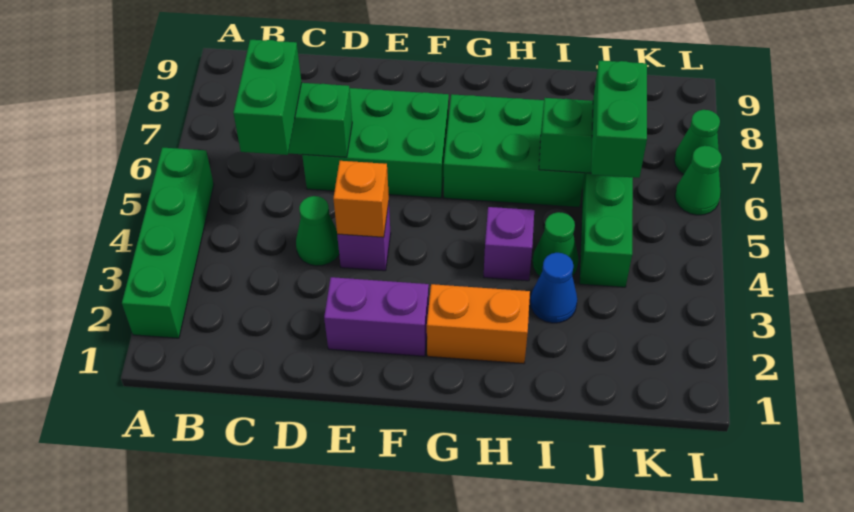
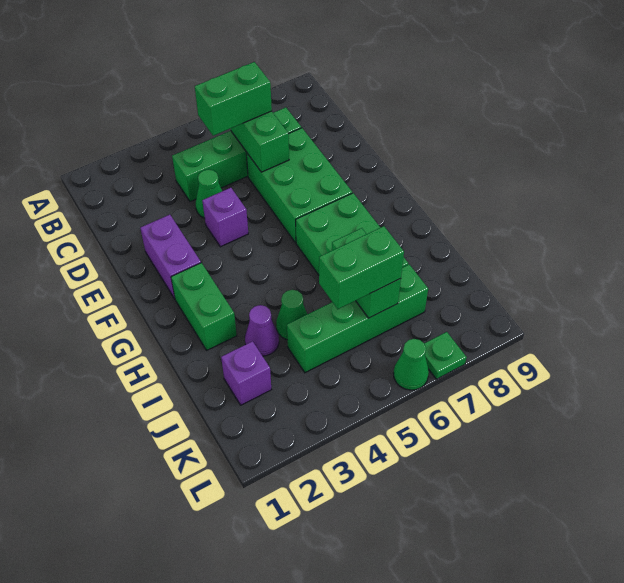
green brick A2:A5 level 1 -> green brick C4:C7 level 1
orange brick E4 level 2 -> none
orange brick G2:H2 level 1 -> green brick G2:H2 level 1
purple brick H4 level 1 -> purple brick J2 level 1
blue cone I3 level 1 -> purple cone I3 level 1
green cone L7 level 1 -> green plate L7 level 1

